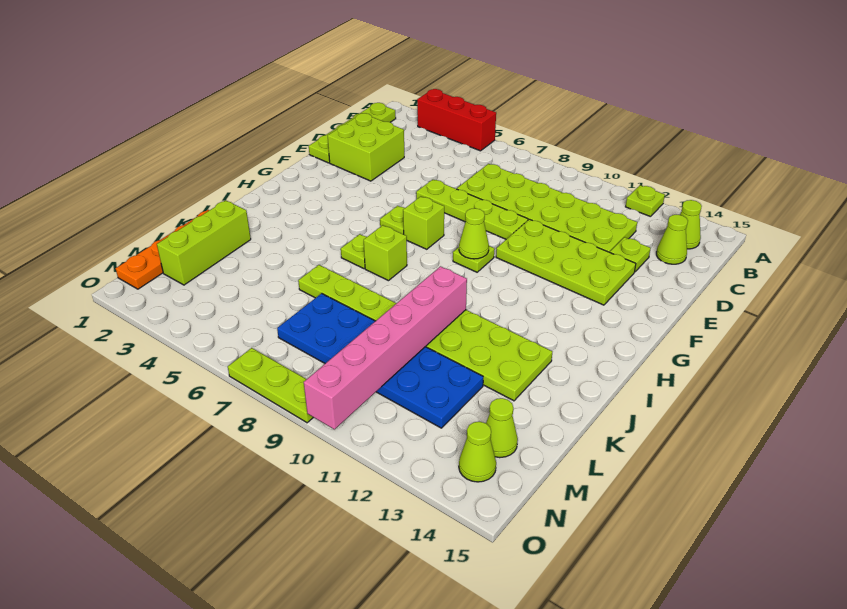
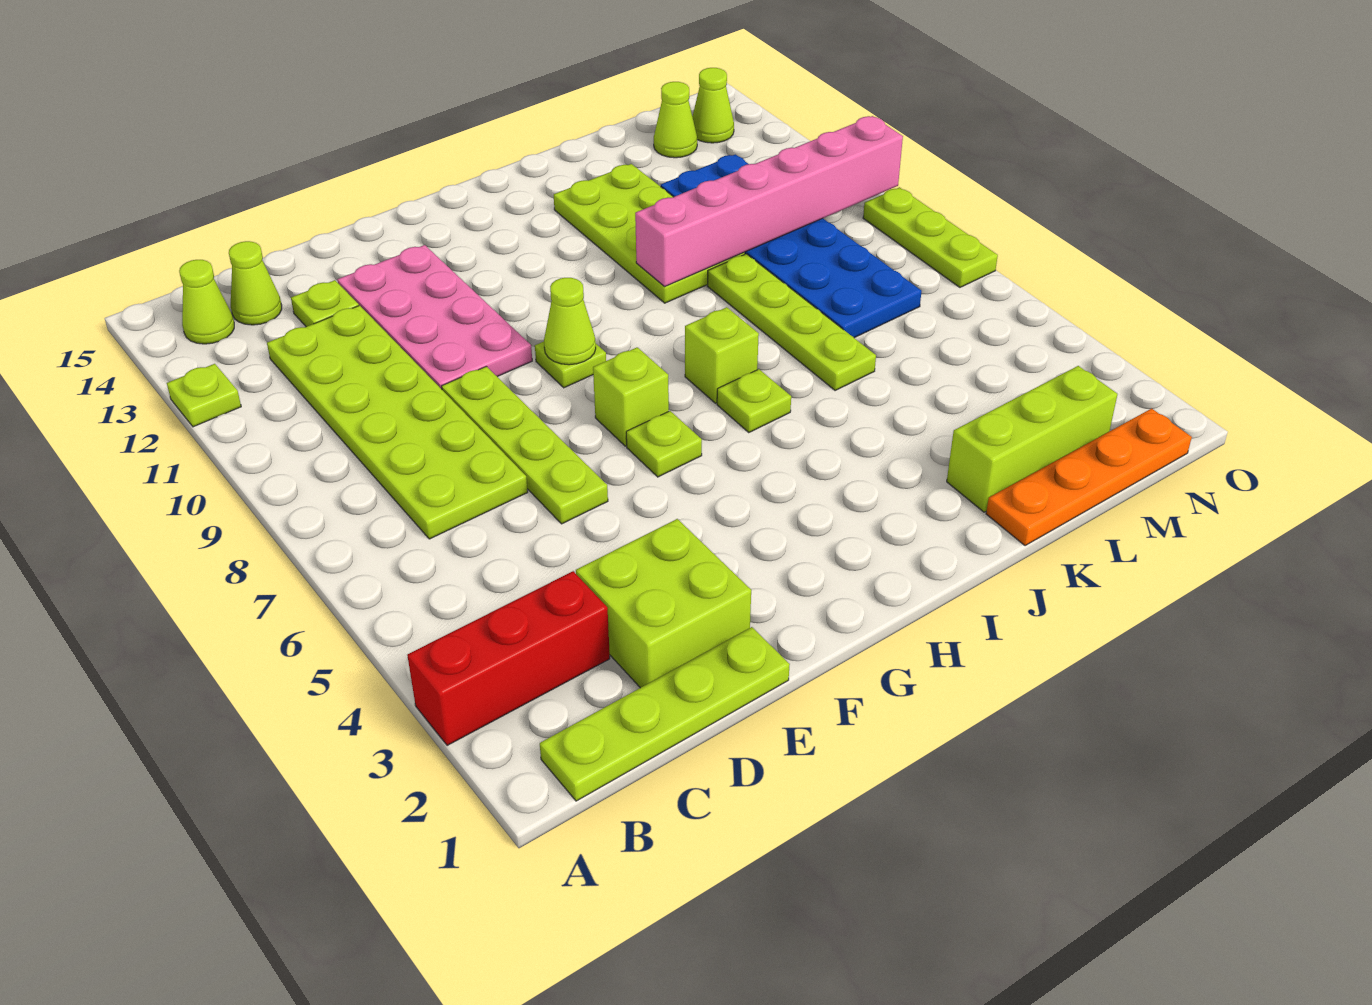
red brick A3:A5 level 1 -> red brick A3:C3 level 1
lime plate E10:F13 level 1 -> pink plate E10:F13 level 1

